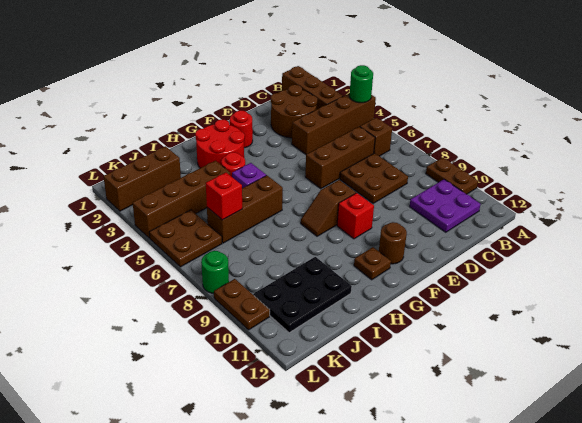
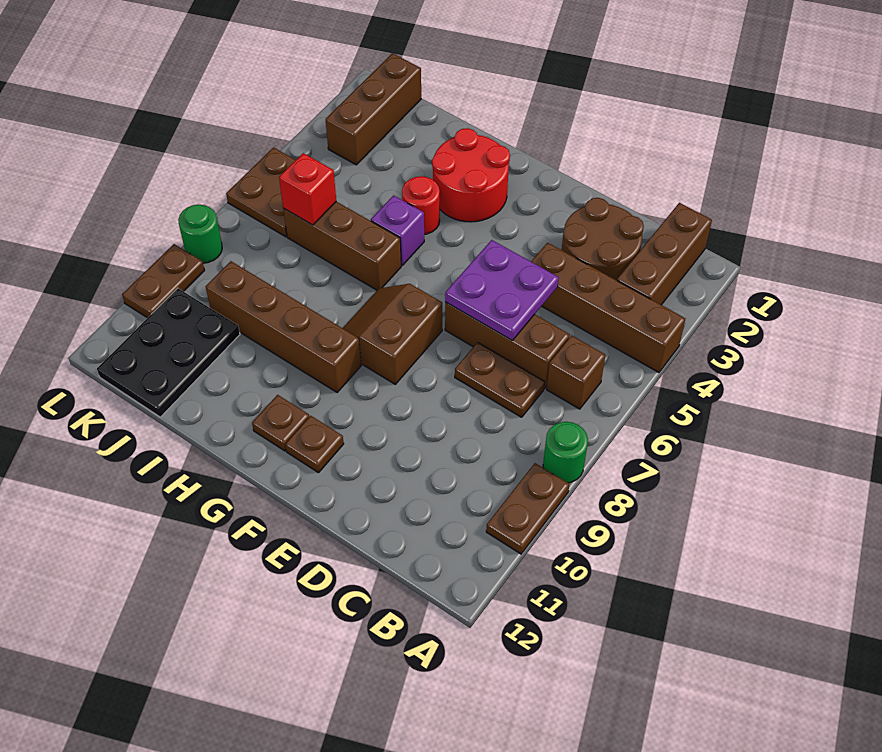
green round brick A4 level 2 -> green round brick A8 level 1
purple plate B10:C11 level 1 -> purple plate D5:E6 level 2
brown plate C7:D8 level 1 -> brown plate C7:D7 level 1
red round brick F2 level 1 -> none
brown slope F8:G8 level 1 top F -> brown slope F7:G8 level 1 top F
red brick F9 level 1 -> none
brown round brick F11 level 1 -> brown plate F11 level 1
brown brick I4:L4 level 1 -> brown brick G9:J9 level 1
black plate I10:K11 level 1 -> black plate J10:K12 level 1
brown brick J2:L2 level 1 -> brown brick K1:K3 level 1

